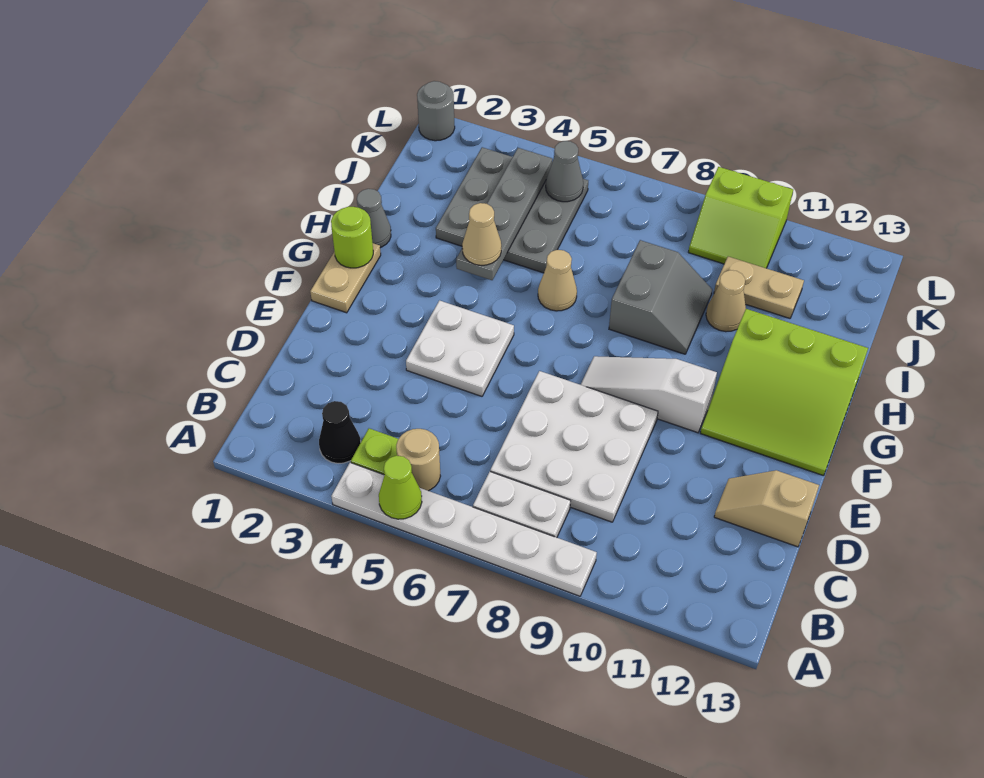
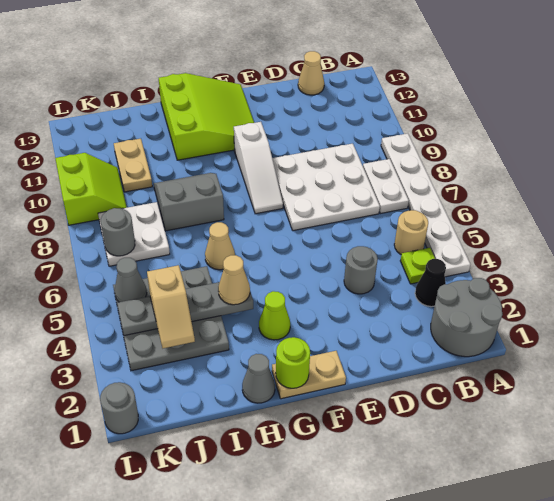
none -> grey round brick A1:B2 level 1
lime cone A5 level 2 -> lime cone G3 level 1
none -> grey round brick D4 level 1
tan slope D12:D13 level 1 top 13 -> tan slope J3:J4 level 3 top 4
white plate E4:F5 level 1 -> white plate J7:K8 level 1
tan cone I10 level 1 -> tan cone C13 level 1
none -> grey round brick K7 level 2

